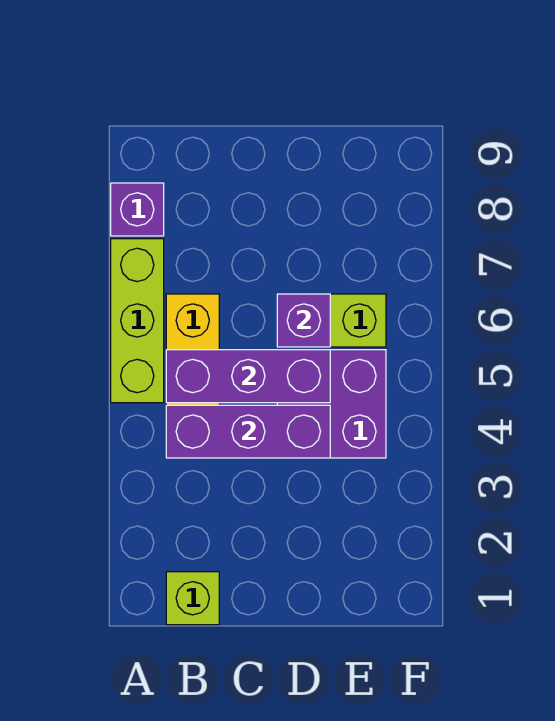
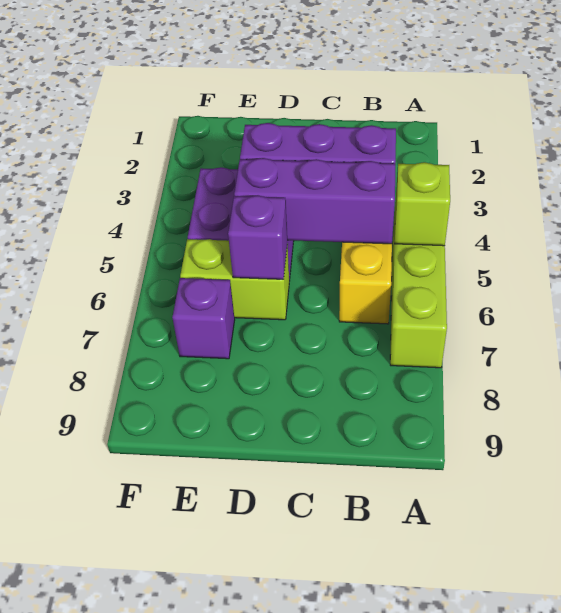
purple brick A8 level 1 -> purple brick E7 level 1
lime brick B1 level 1 -> lime brick A5 level 2

